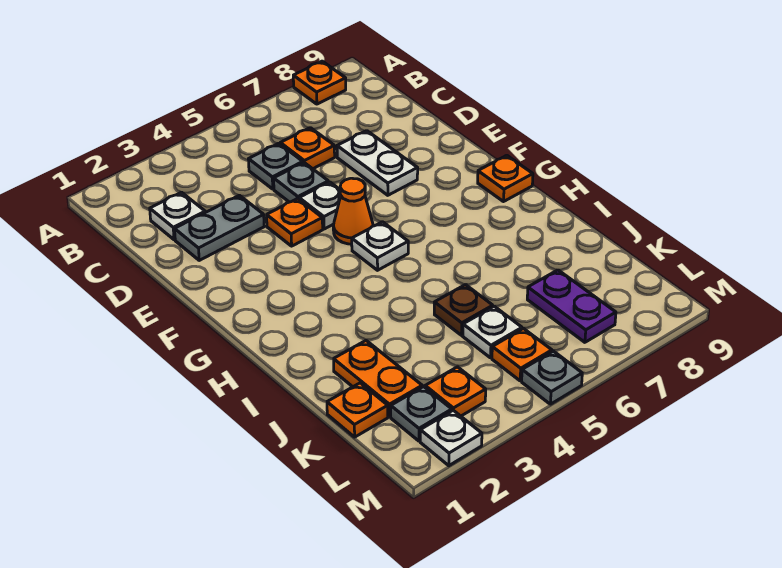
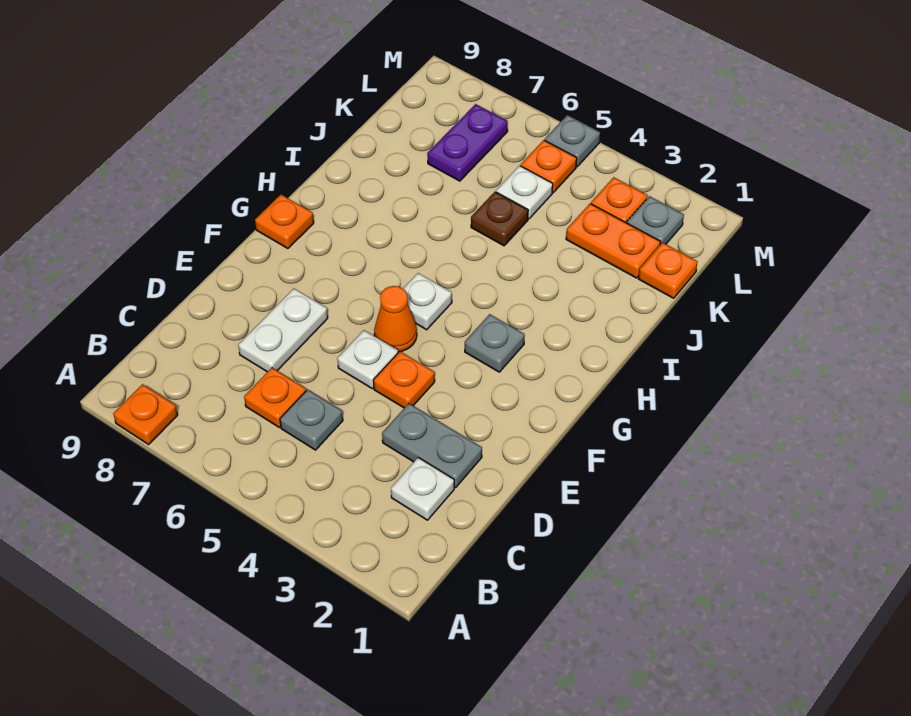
grey plate D5 level 1 -> grey plate G3 level 1
orange plate J2:K2 level 1 -> orange plate K2:K3 level 1
white plate M2 level 1 -> none

